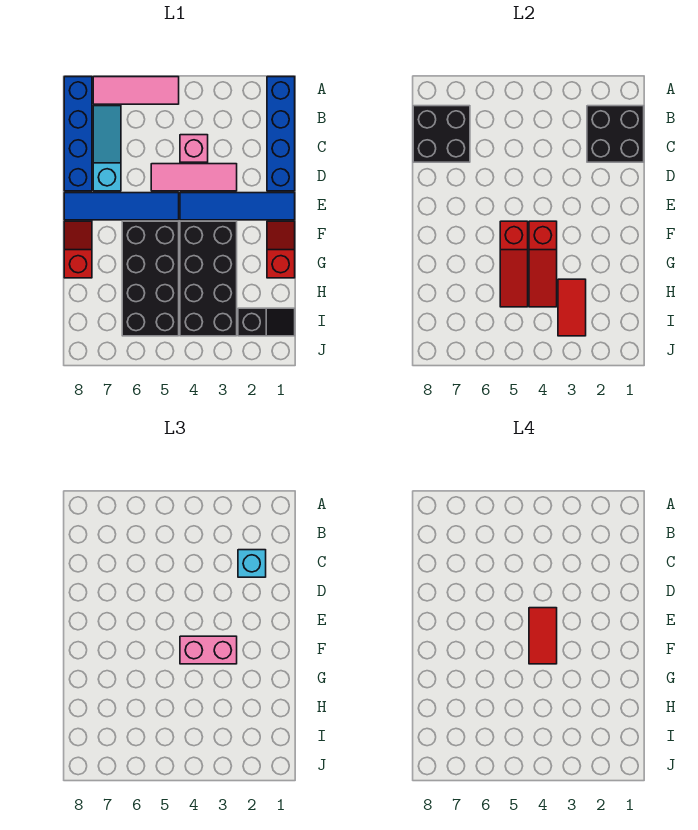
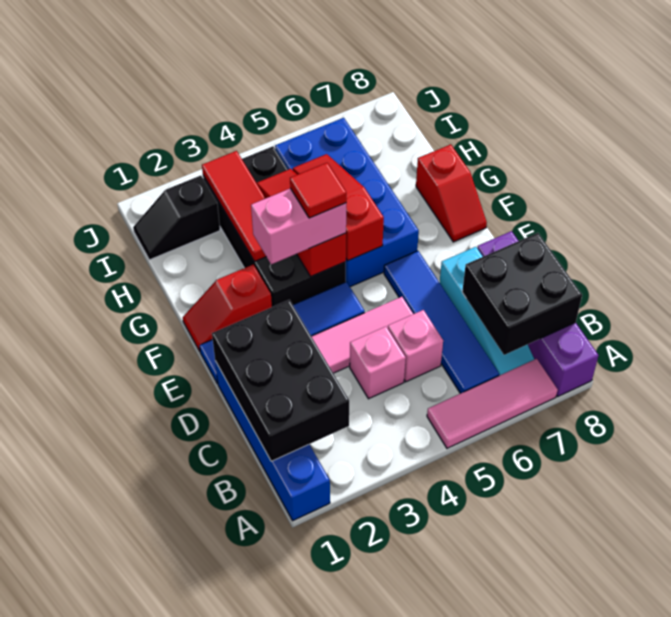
blue brick A8:D8 level 1 -> purple brick A8:D8 level 1
black brick B1:C2 level 2 -> black brick B1:D2 level 2
cyan brick C2 level 3 -> none
none -> pink brick C5 level 1
red tile E4:F4 level 4 -> red tile F4 level 4
blue tile E5:E8 level 1 -> blue tile B6:E6 level 1
red slope F1:G1 level 1 top G -> red slope F1:F2 level 1 top 2
black brick F5:I6 level 1 -> blue brick F5:I6 level 1
red tile H3:I3 level 2 -> red tile G3:I3 level 2

